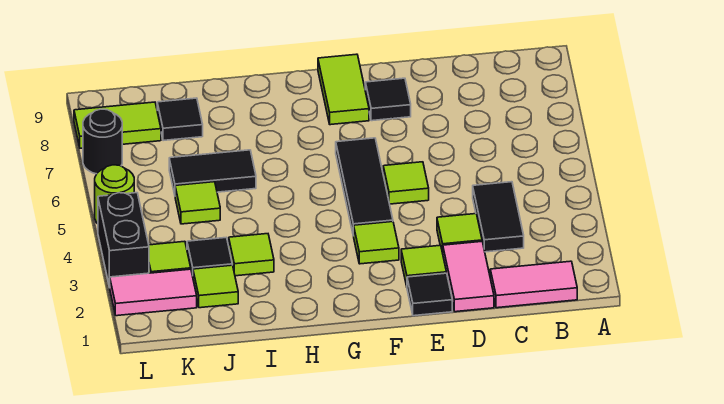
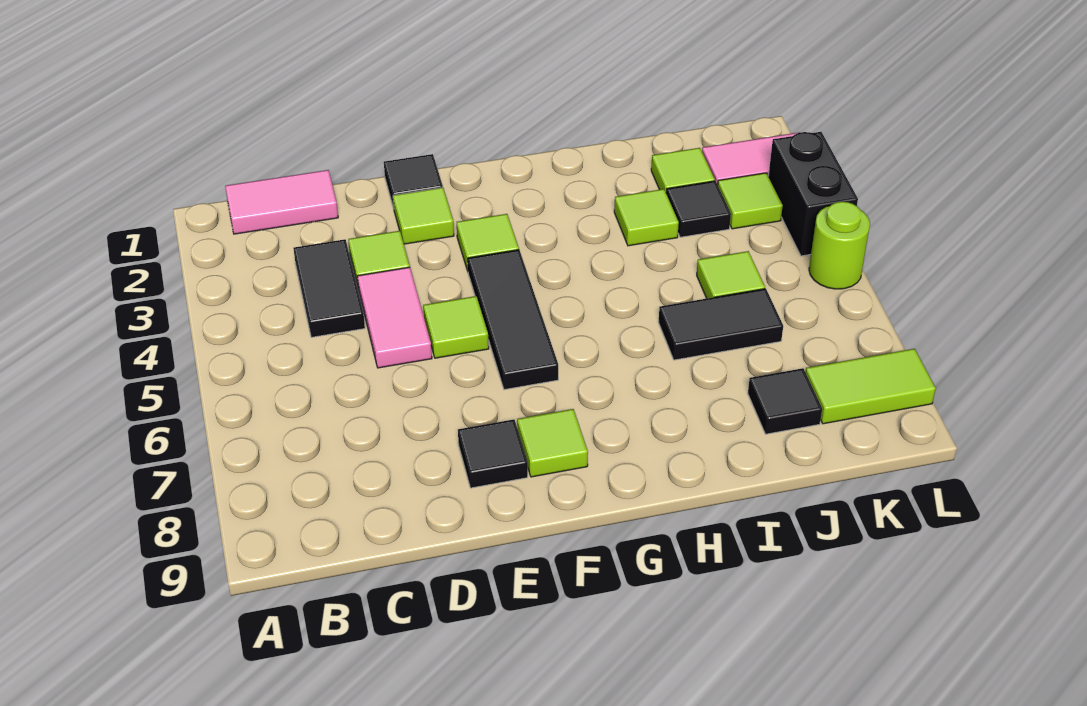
pink tile D1:D2 level 1 -> pink tile D4:D5 level 1
lime tile F8:F9 level 1 -> lime tile F8 level 1
black round brick L7 level 1 -> none

